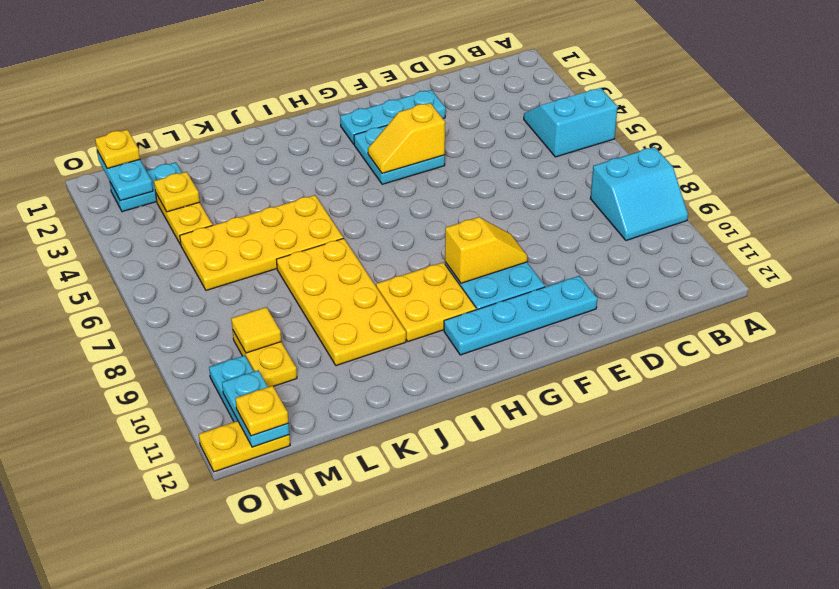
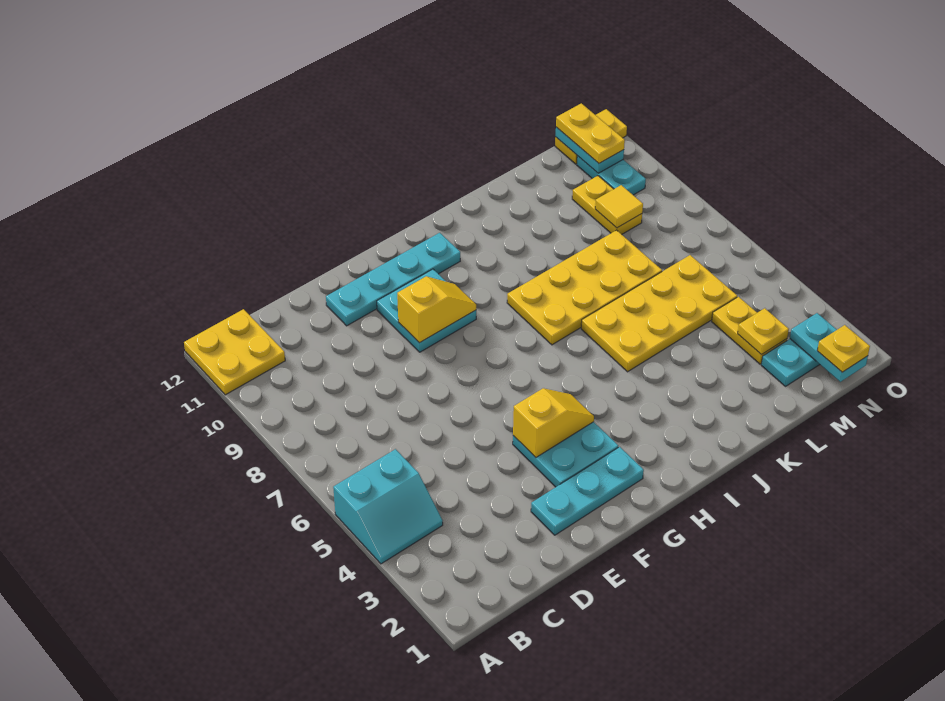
cyan slope A8:B9 level 1 top 8 -> none
yellow slope F9:G9 level 2 top G -> yellow slope F9:G9 level 2 top F
yellow plate H9:I10 level 1 -> yellow plate A11:B12 level 1
yellow plate J7:K10 level 1 -> yellow plate I7:L8 level 1
yellow plate N12 level 3 -> yellow plate N11:N12 level 3

